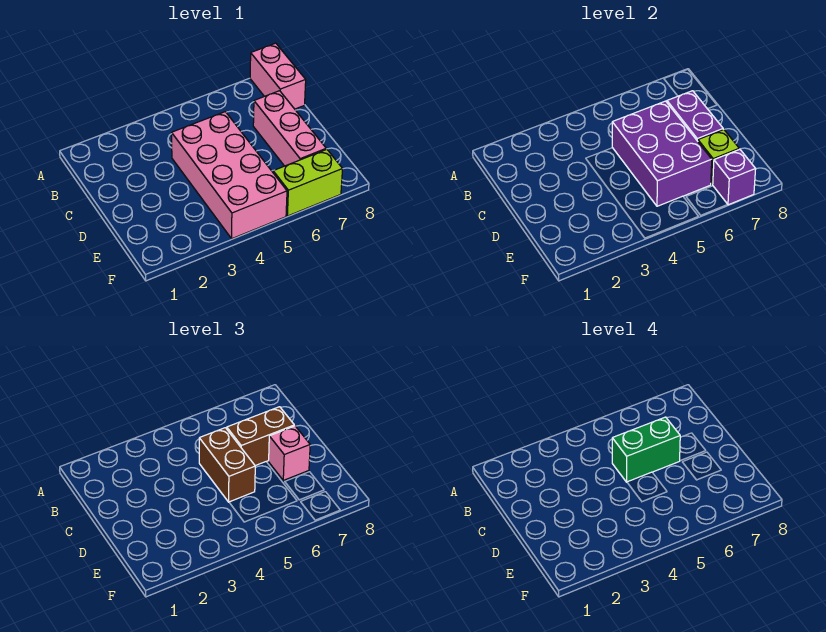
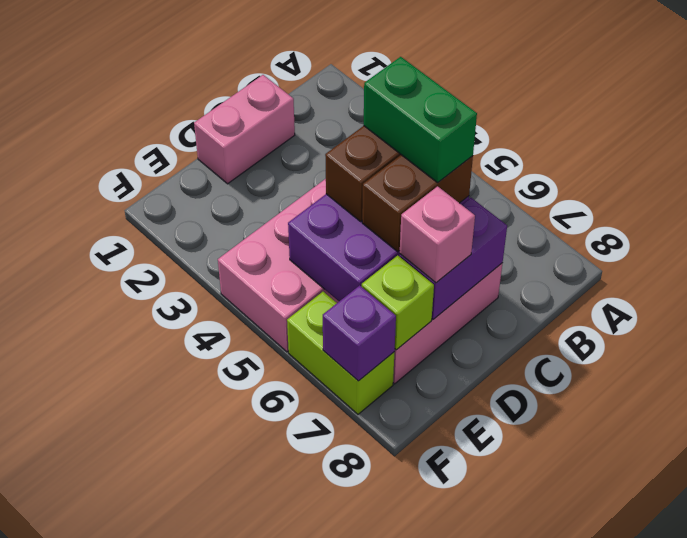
pink brick A8:B8 level 1 -> pink brick C1:D1 level 1
brown brick C6:C7 level 3 -> brown brick C6:D6 level 3

